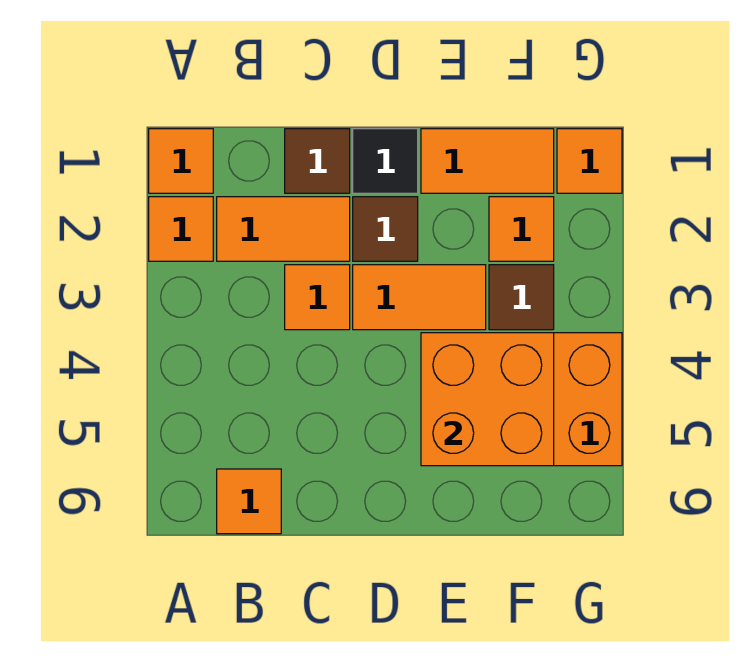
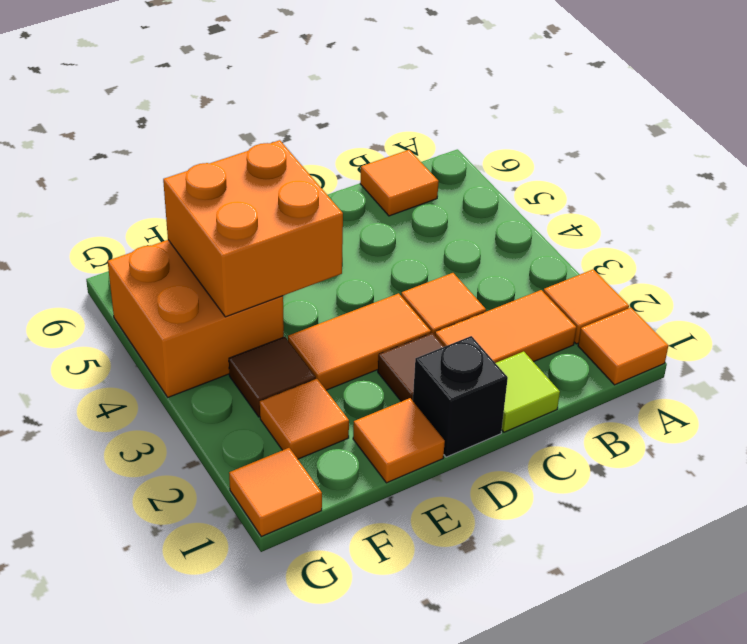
brown tile C1 level 1 -> lime tile C1 level 1
black tile D1 level 1 -> black brick D1 level 1
orange tile E1:F1 level 1 -> orange tile E1 level 1

